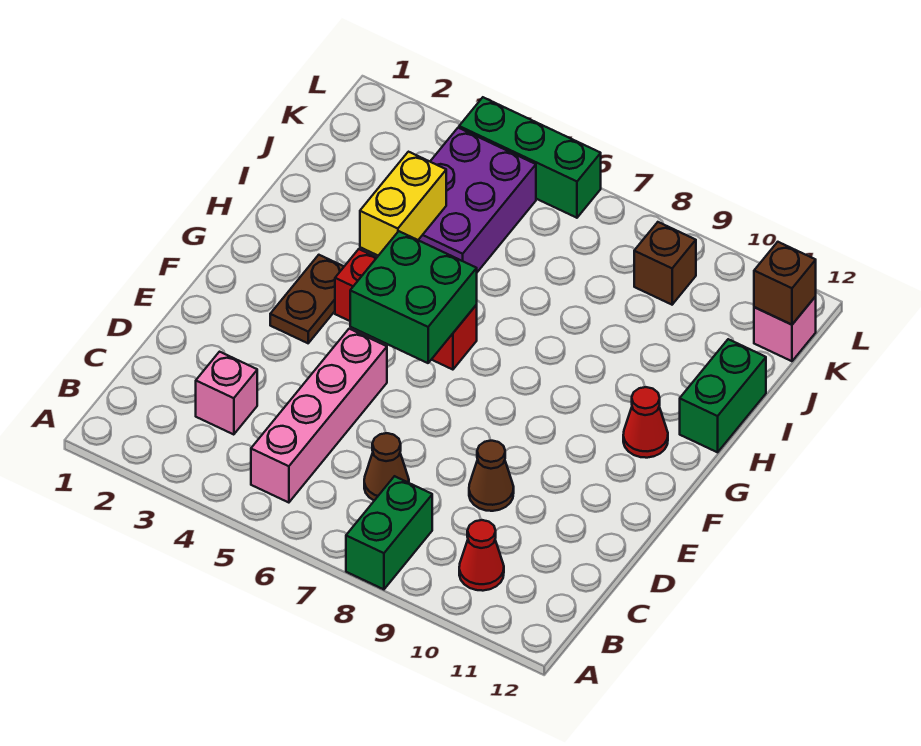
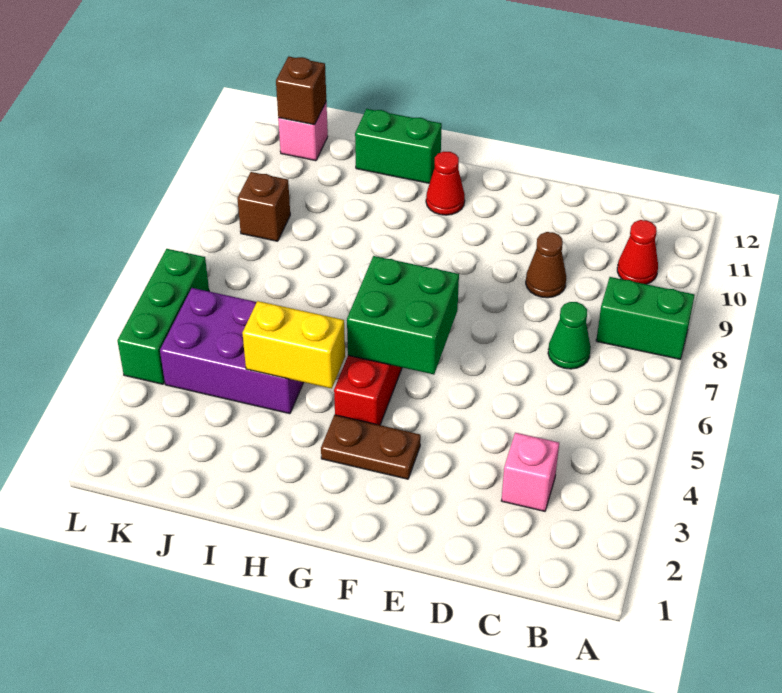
pink brick B5:E5 level 1 -> none
brown cone C7 level 1 -> green cone C7 level 1

